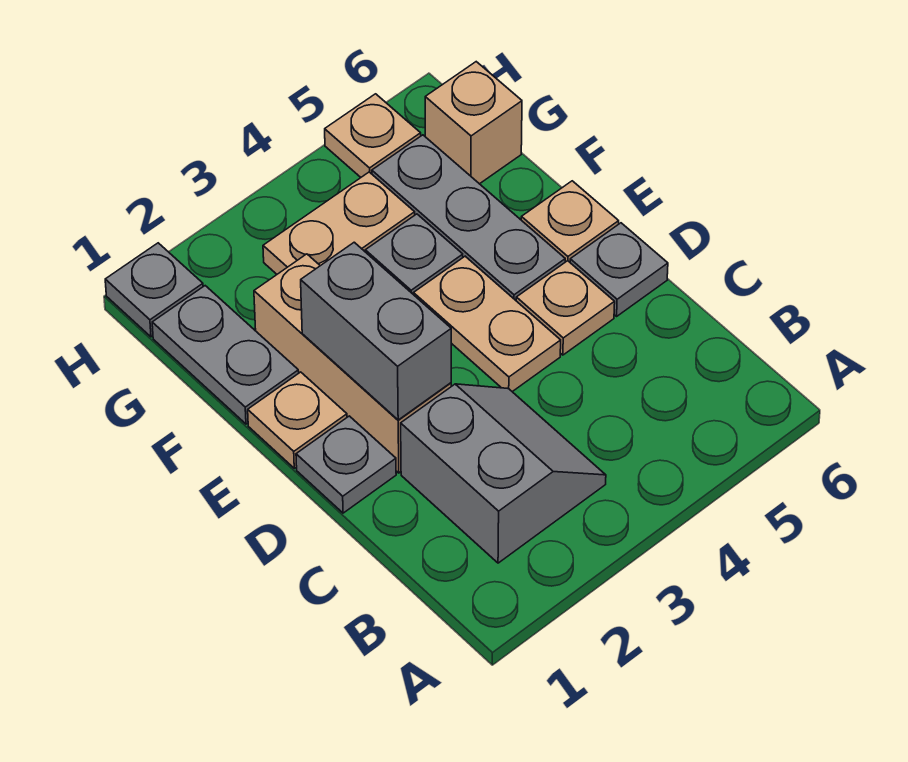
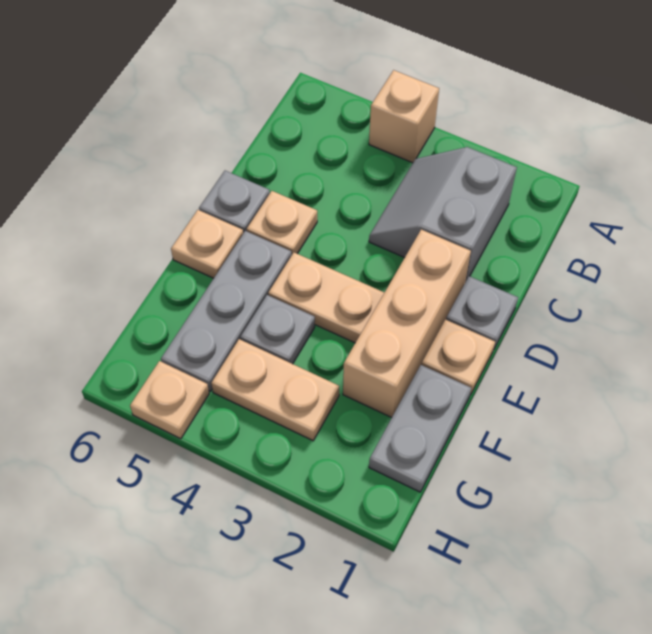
grey brick D2:E2 level 2 -> none
tan plate D4:E4 level 1 -> tan plate E3:E4 level 1
tan brick G6 level 1 -> tan brick A4 level 1
grey plate H1 level 1 -> none

